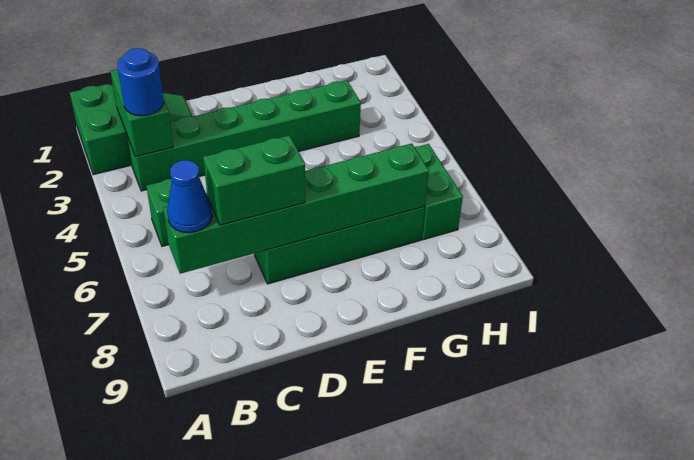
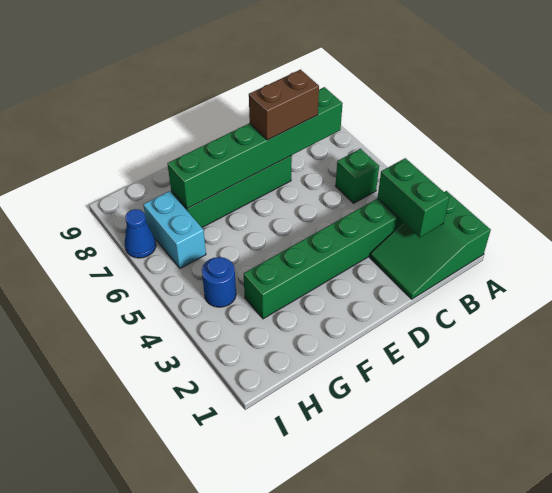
blue round brick B3 level 3 -> blue round brick H4 level 1
blue cone B7 level 3 -> blue cone I7 level 1
green brick C7:D7 level 3 -> brown brick C7:D7 level 3
green brick H6:H7 level 1 -> cyan brick H6:H7 level 1

